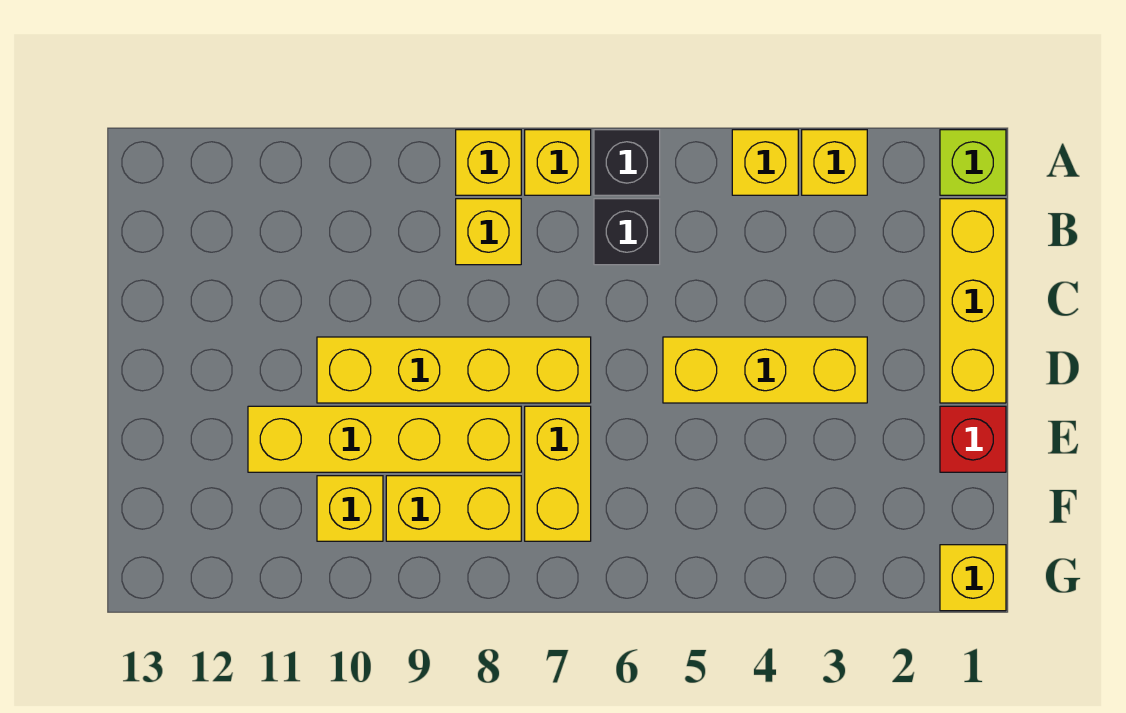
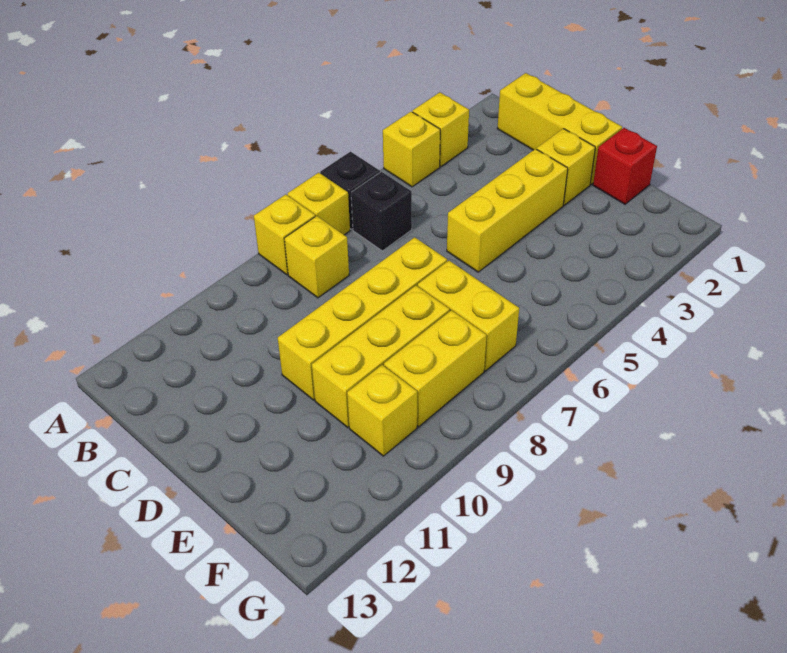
lime brick A1 level 1 -> none
yellow brick E8:E11 level 1 -> yellow brick E8:E10 level 1
yellow brick G1 level 1 -> yellow brick D2 level 1

